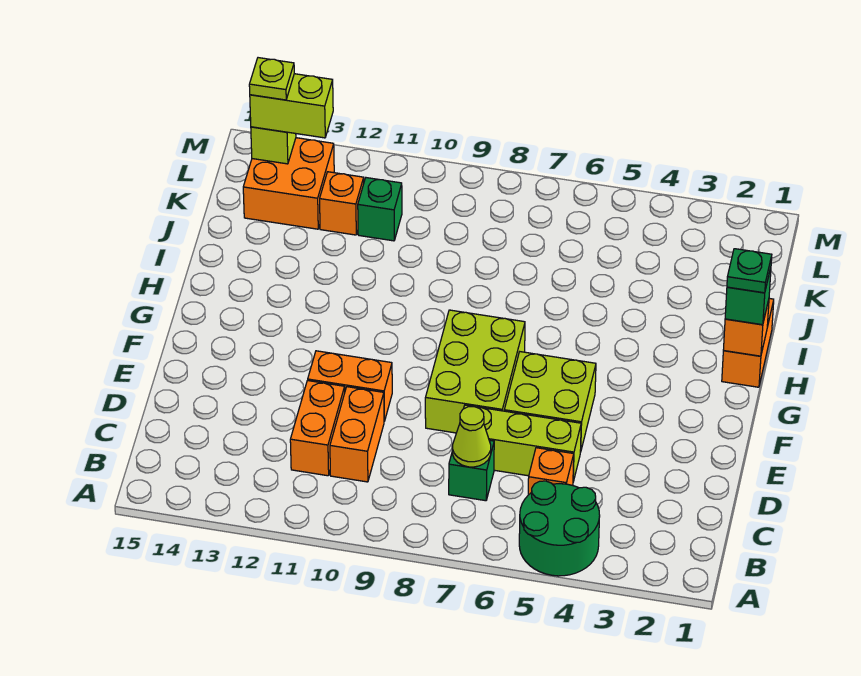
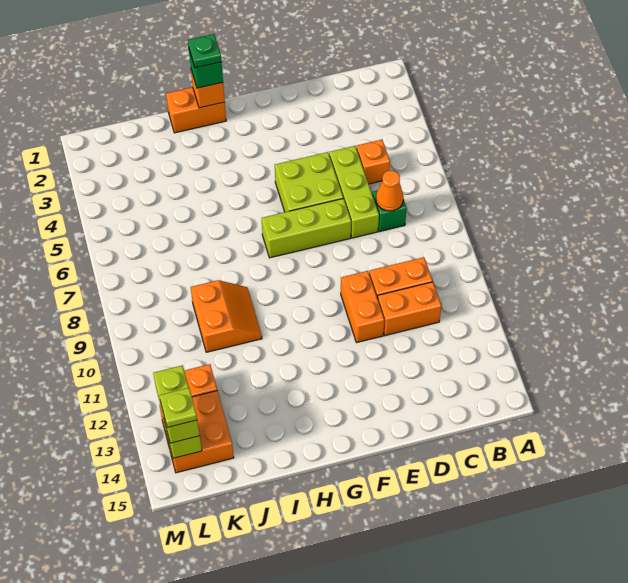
green round brick A4:B5 level 1 -> none
lime cone C7 level 2 -> orange cone C7 level 2
lime brick E7:G8 level 1 -> lime brick E7:G7 level 1
none -> orange slope I9:J10 level 1 top J
green brick K11 level 1 -> none

